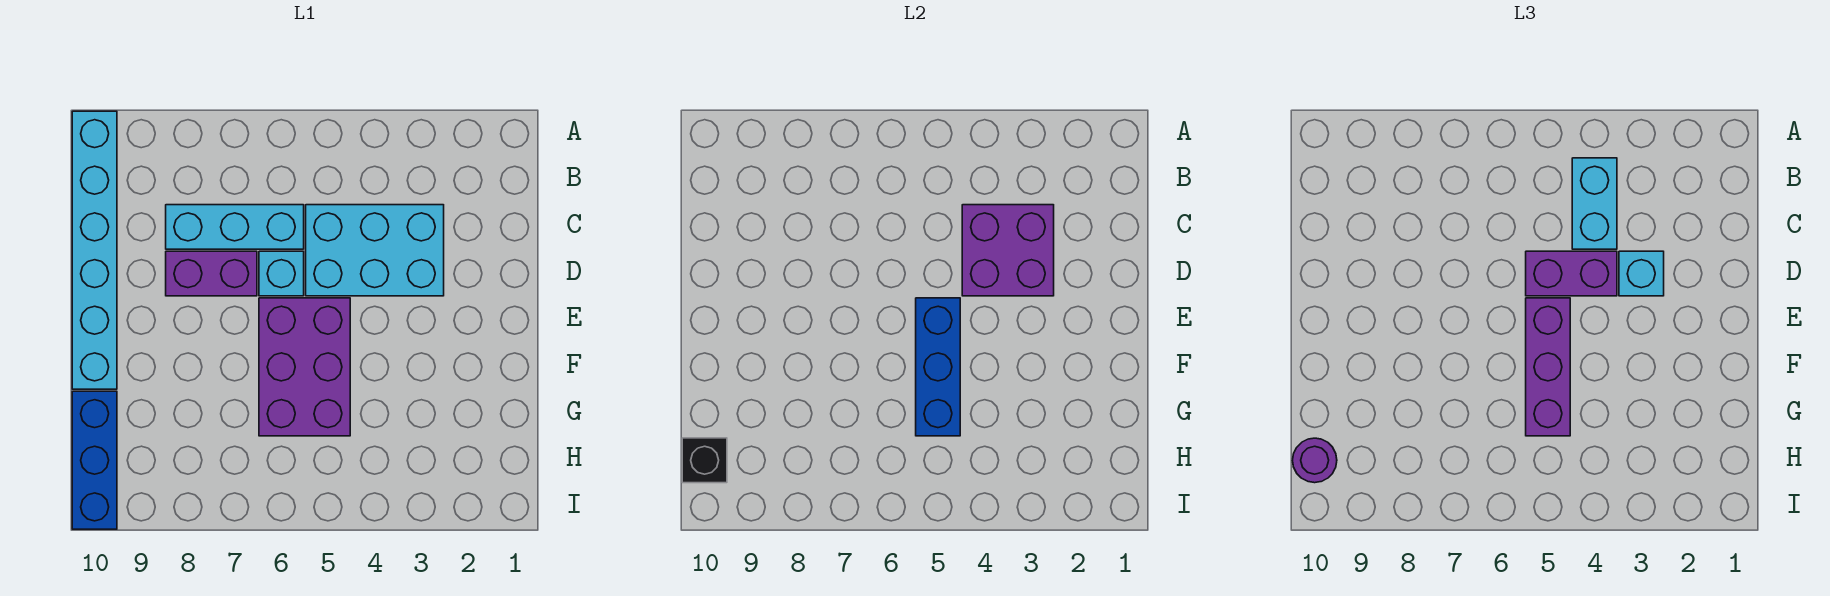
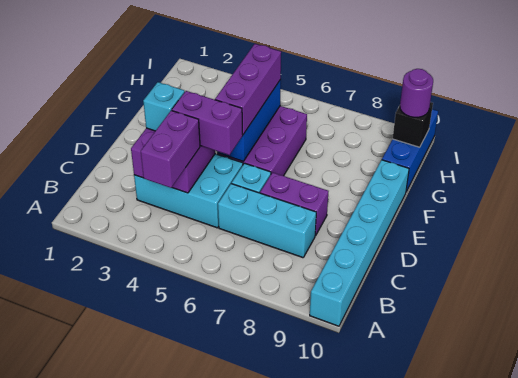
cyan brick B4:C4 level 3 -> purple brick B4:C4 level 3

